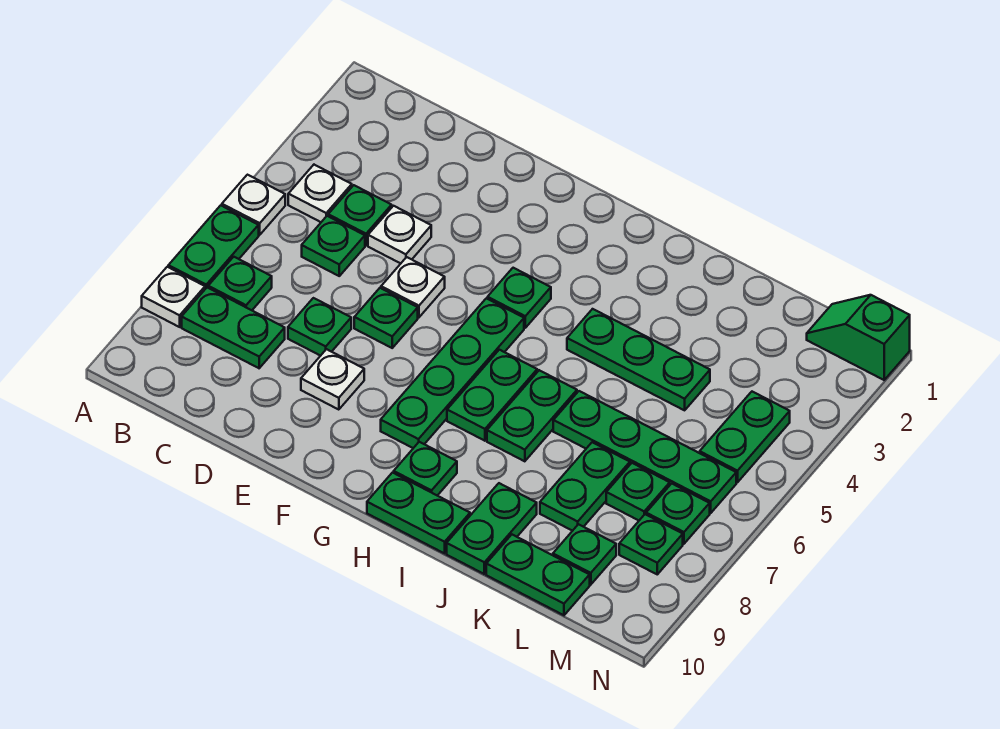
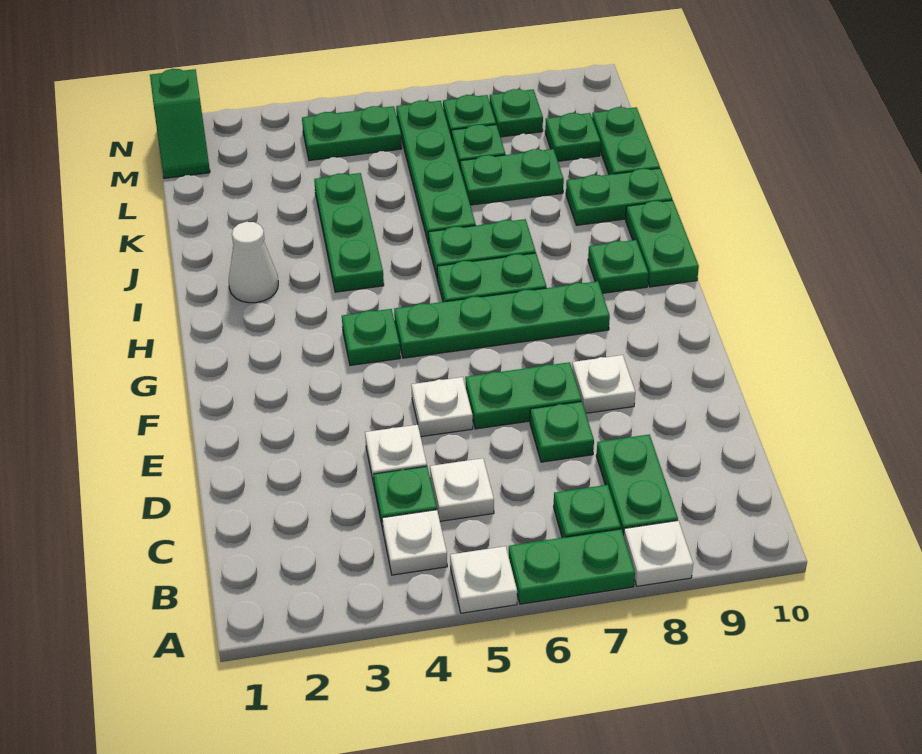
green plate C5 level 1 -> white plate C5 level 1
green plate E6 level 1 -> green plate E6:E7 level 1
none -> white cone I2 level 1

